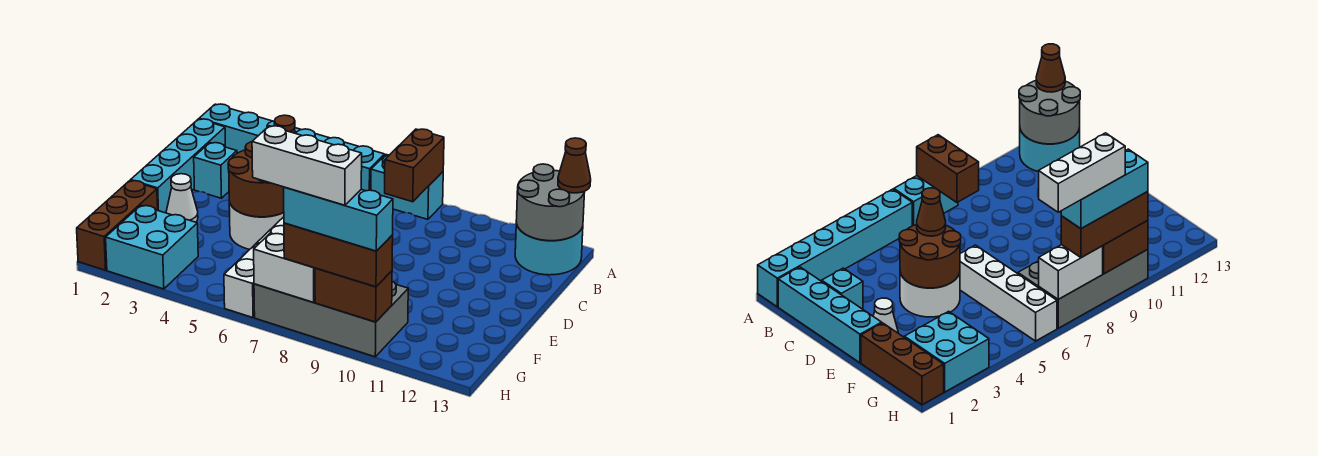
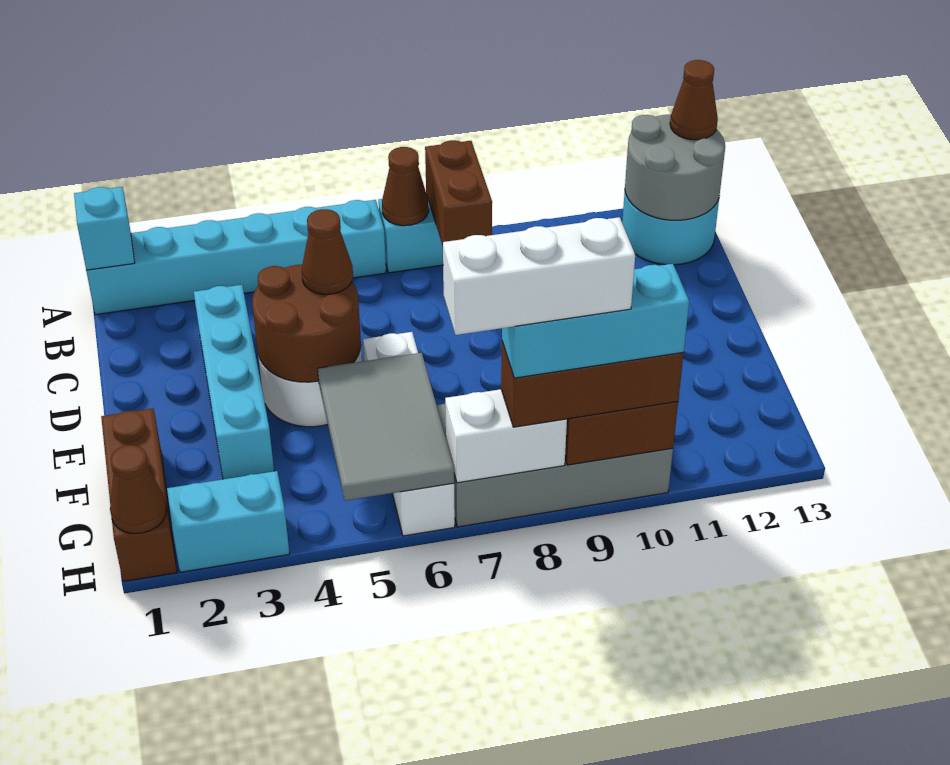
none -> brown cone A7 level 2
cyan brick B1:E1 level 1 -> cyan brick C3:F3 level 1
cyan brick C2 level 1 -> cyan brick A1 level 2
white cone E2 level 1 -> none
none -> grey tile F5:H6 level 2
cyan brick G2:H3 level 1 -> cyan brick H2:H3 level 1
none -> brown cone H1 level 2

